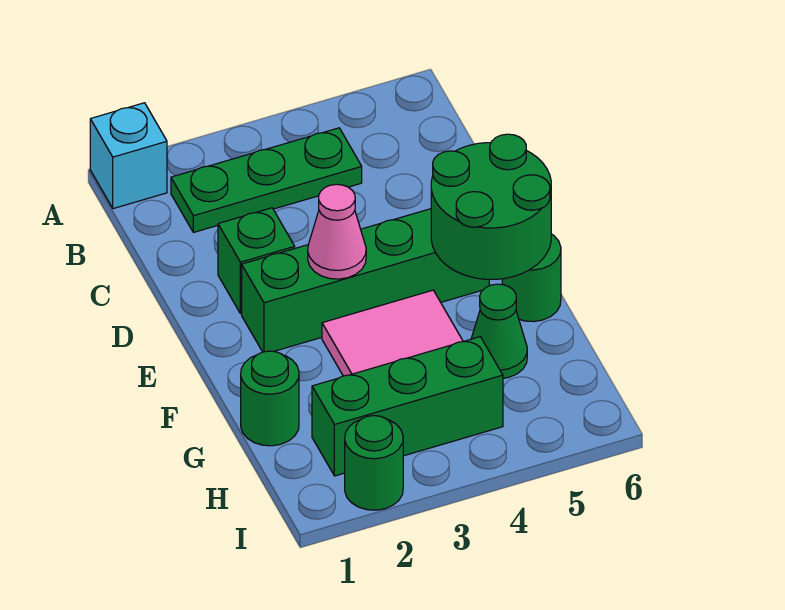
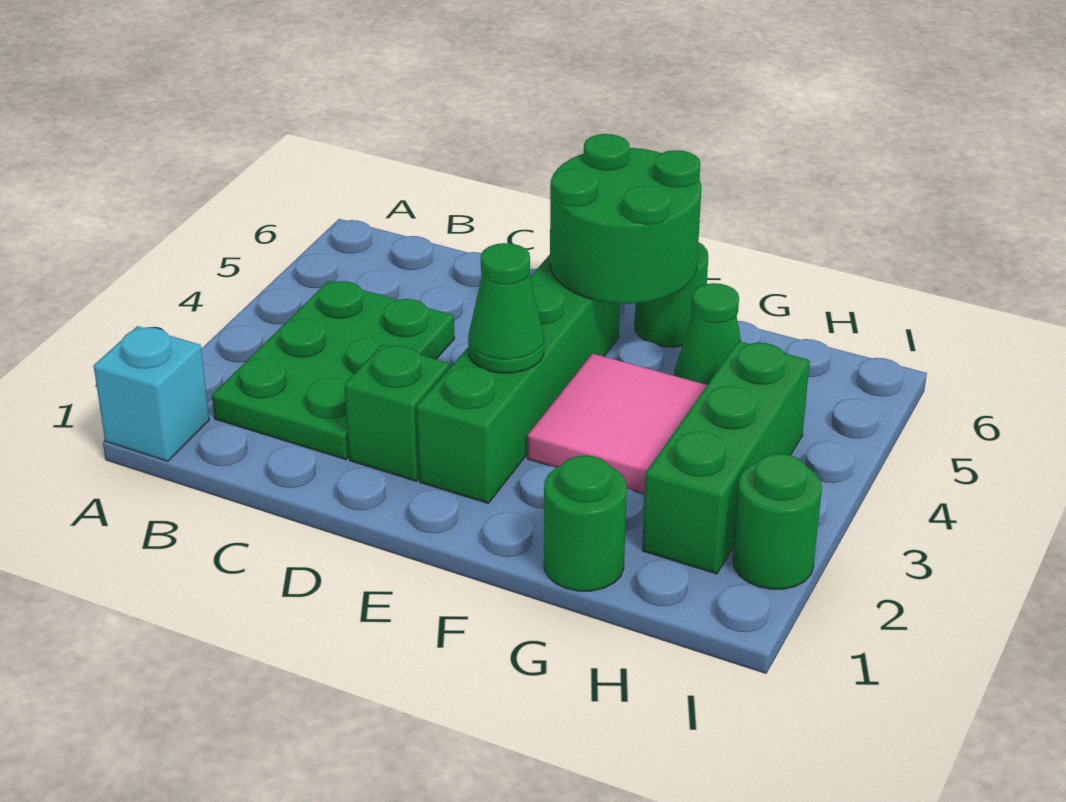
green plate B2:B4 level 1 -> green plate B2:C4 level 1
pink cone E3 level 2 -> green cone E3 level 2

